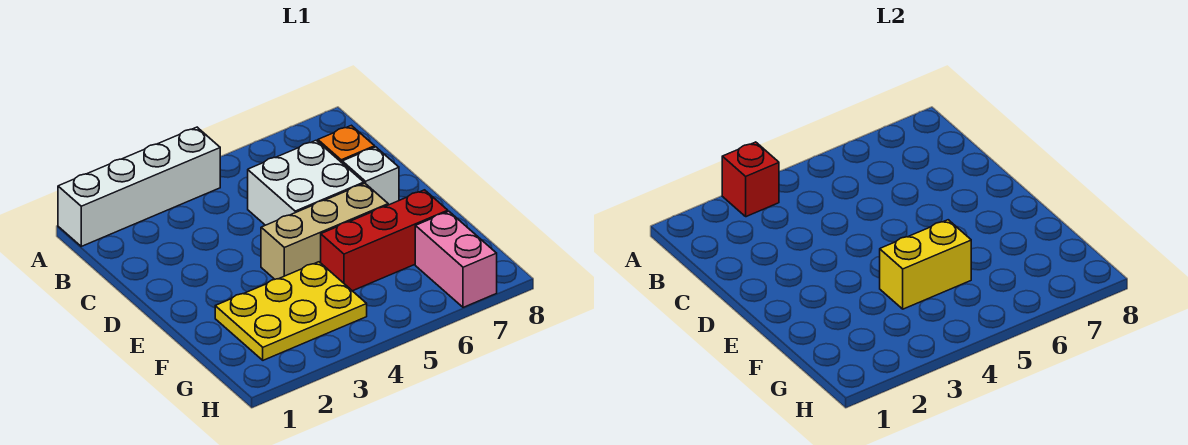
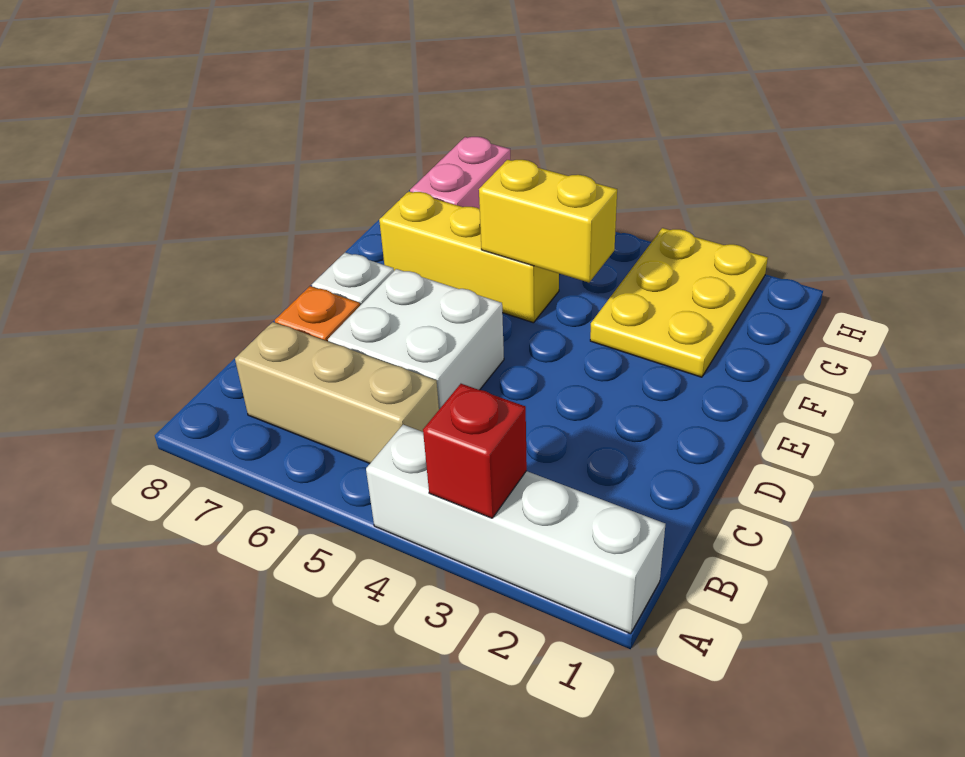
tan brick E4:E6 level 1 -> tan brick B5:B7 level 1
yellow plate F2:G4 level 1 -> yellow plate F2:H3 level 1
red brick F5:F7 level 1 -> yellow brick F5:F7 level 1

